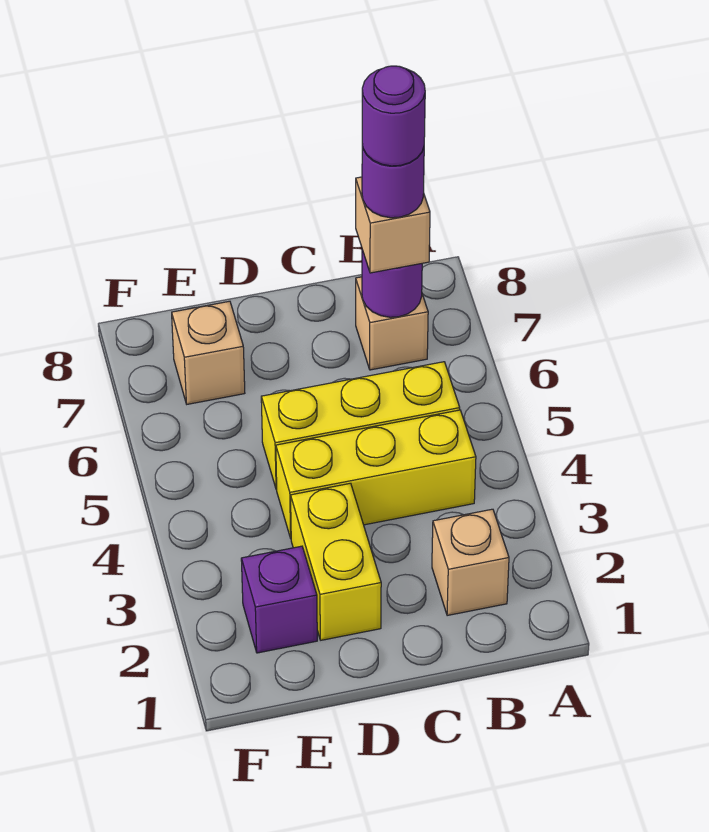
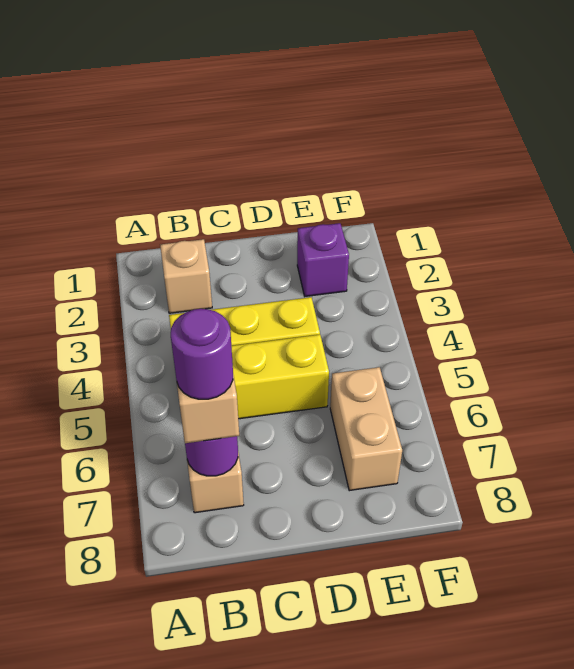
purple round brick B7 level 5 -> none
yellow brick D2:D3 level 1 -> none
tan brick E7 level 1 -> tan brick E6:E7 level 1

